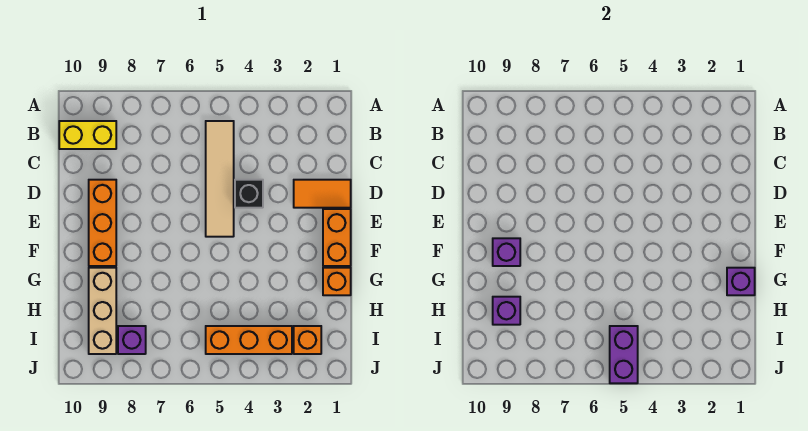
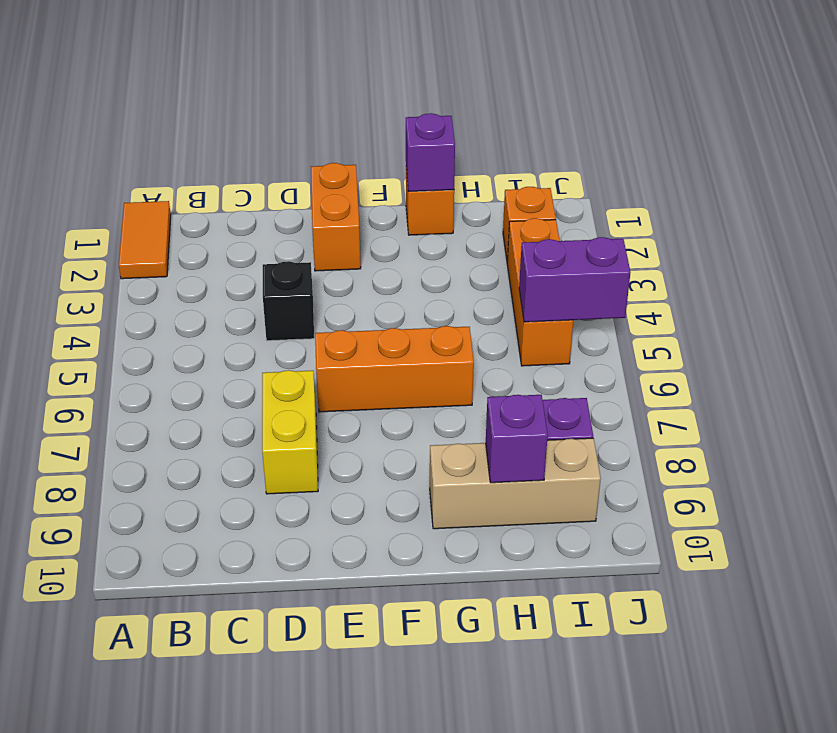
tan tile B5:E5 level 1 -> none
yellow brick B9:B10 level 1 -> yellow brick D7:D8 level 1
orange tile D1:D2 level 1 -> orange tile A1:A2 level 1
orange brick D9:F9 level 1 -> orange brick E6:G6 level 1
orange brick E1:F1 level 1 -> orange brick E1:E2 level 1
purple brick F9 level 2 -> none

